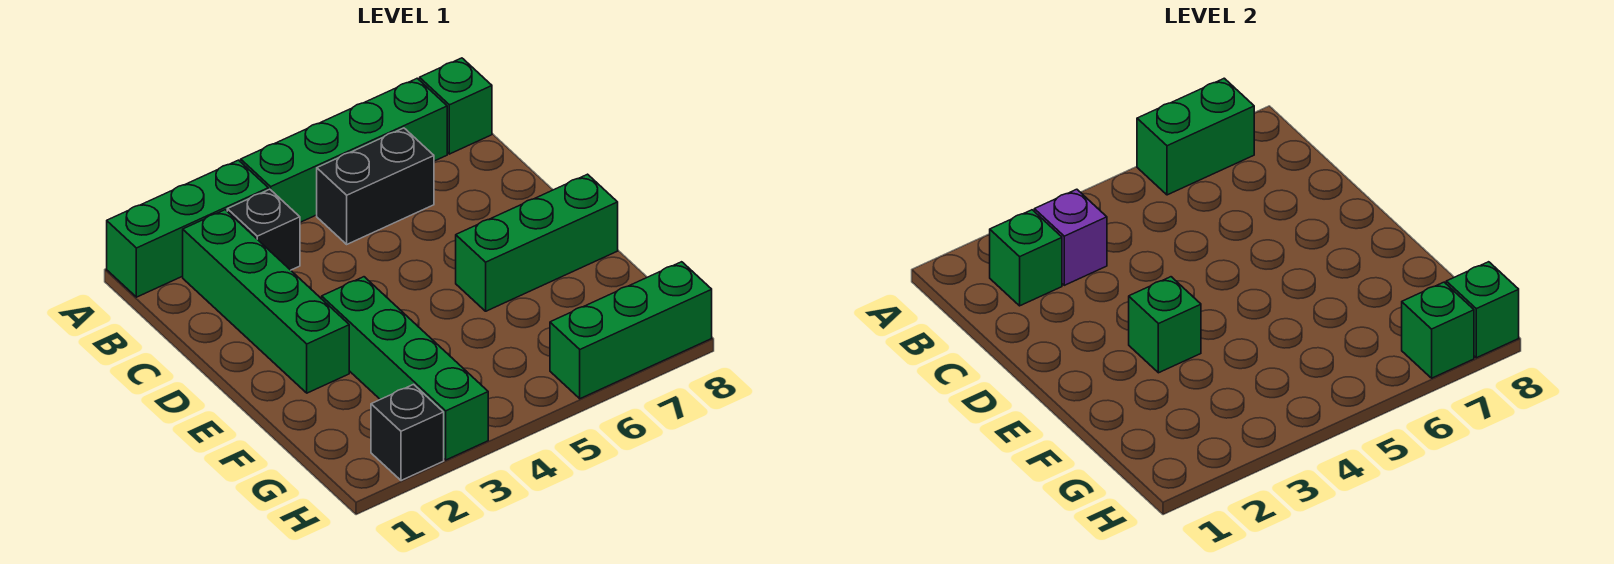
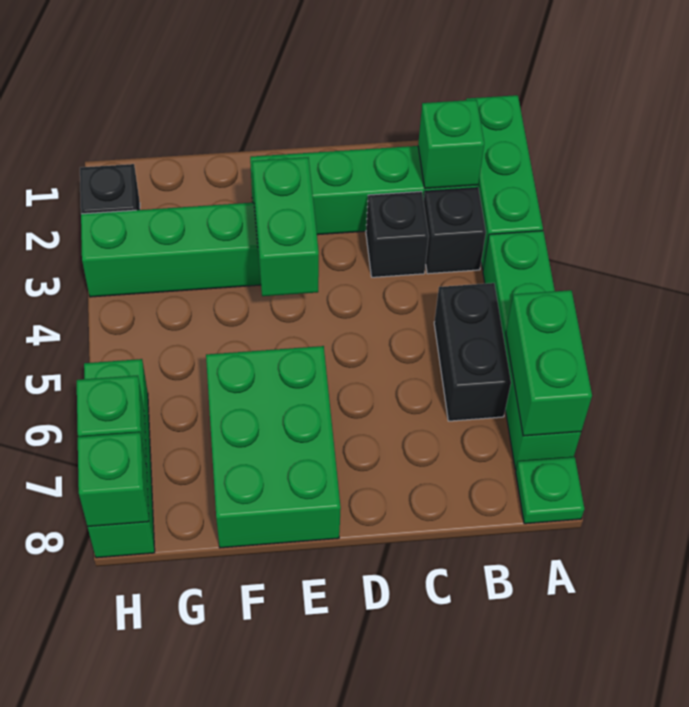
green brick A8 level 1 -> green plate A8 level 1
purple brick B3 level 2 -> none
none -> black brick C3 level 1
green brick E3 level 2 -> green brick E3:E4 level 2
green brick E6:E8 level 1 -> green brick E6:F8 level 1

